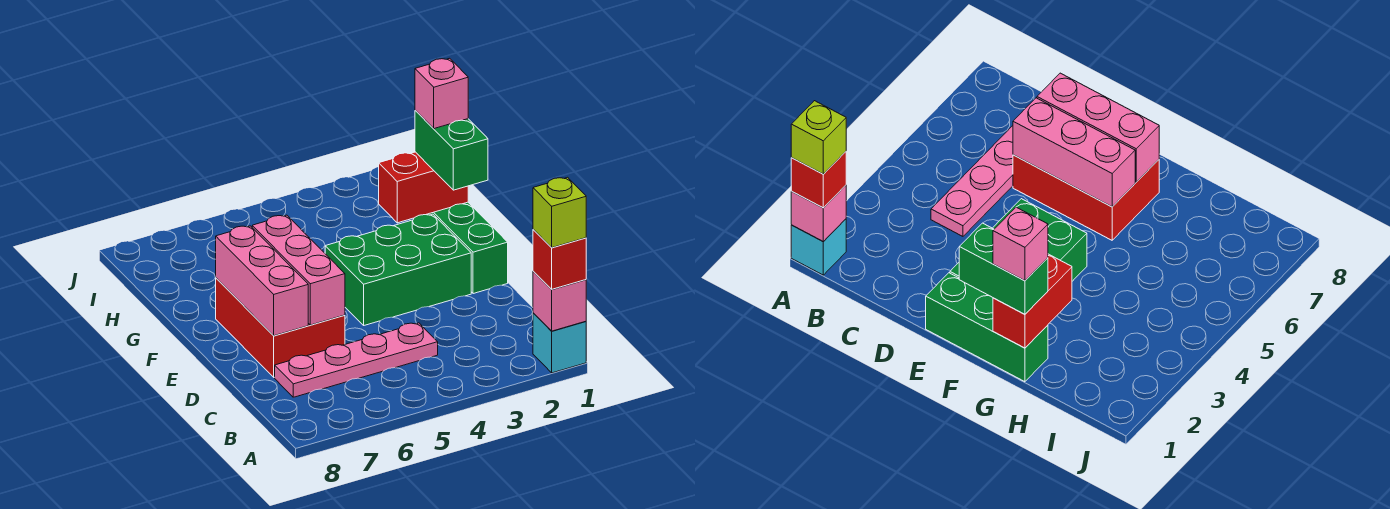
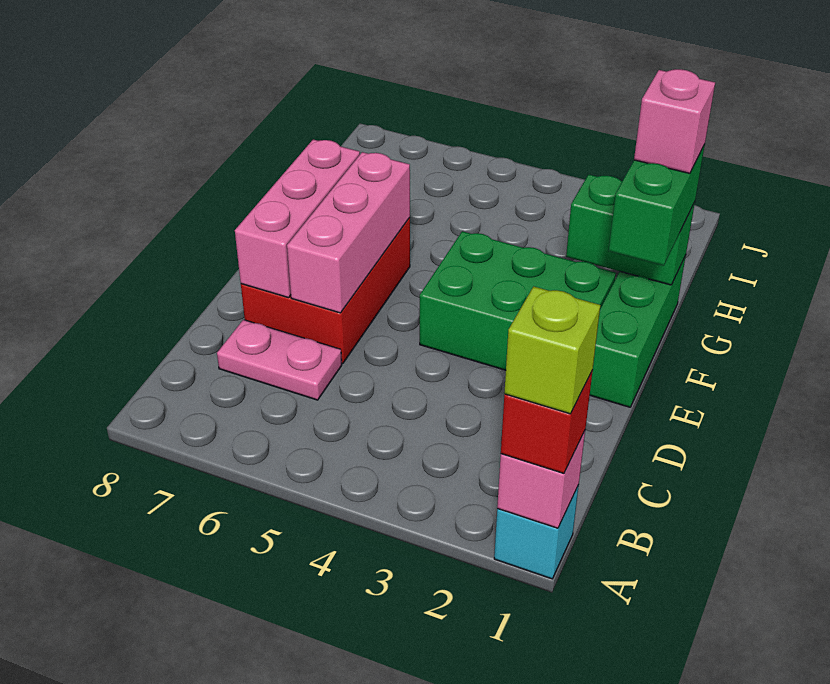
pink plate C4:C7 level 1 -> pink plate C6:C7 level 1
red brick G1:G2 level 2 -> green brick G1:G2 level 2

